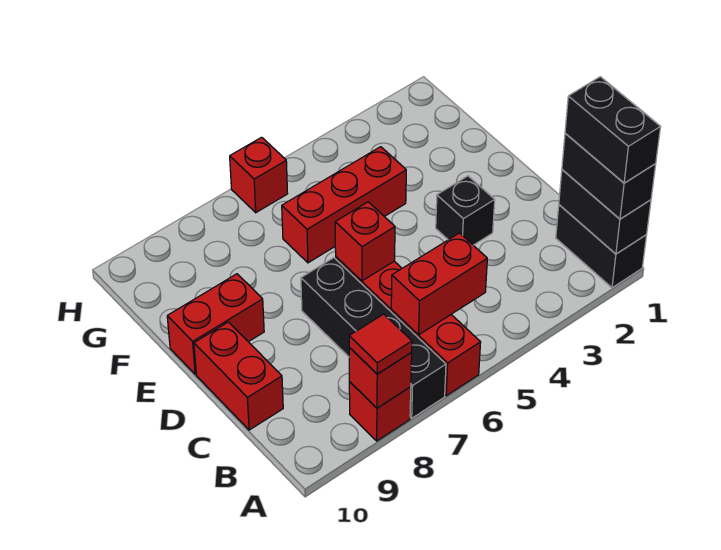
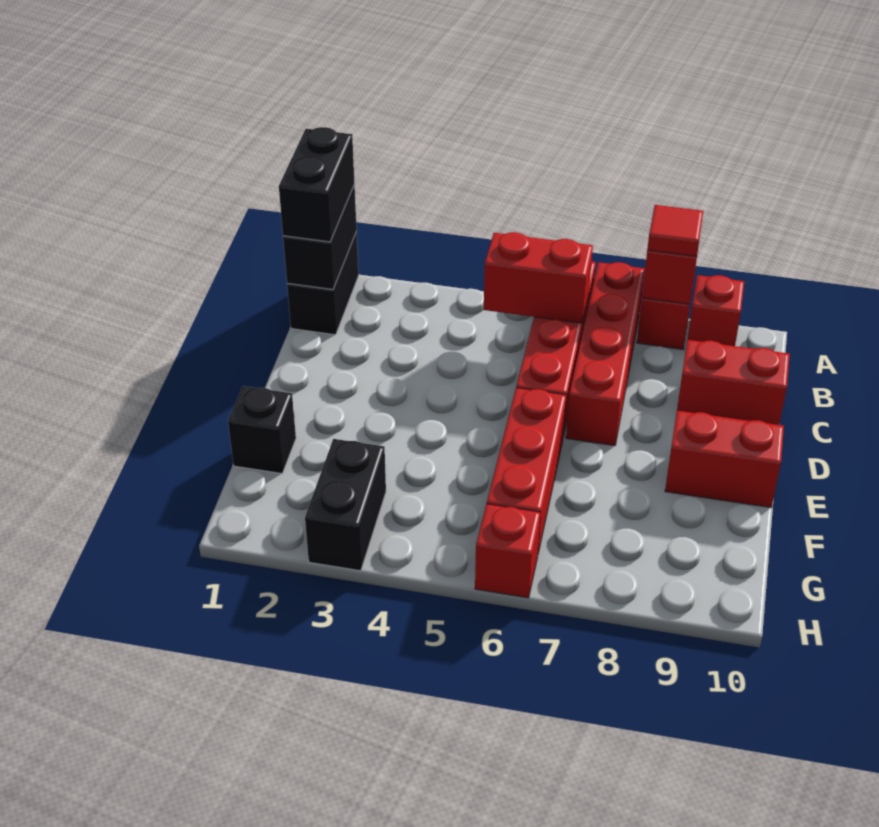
black brick A1:B1 level 4 -> black brick G3:H3 level 1
black brick A7:D7 level 1 -> red brick A7:D7 level 1
red brick C10:D10 level 1 -> red brick C9:C10 level 1
black brick D3 level 1 -> black brick F1 level 1
red brick D6 level 2 -> red brick A9 level 1
red brick F4:F6 level 1 -> red brick E6:G6 level 1

